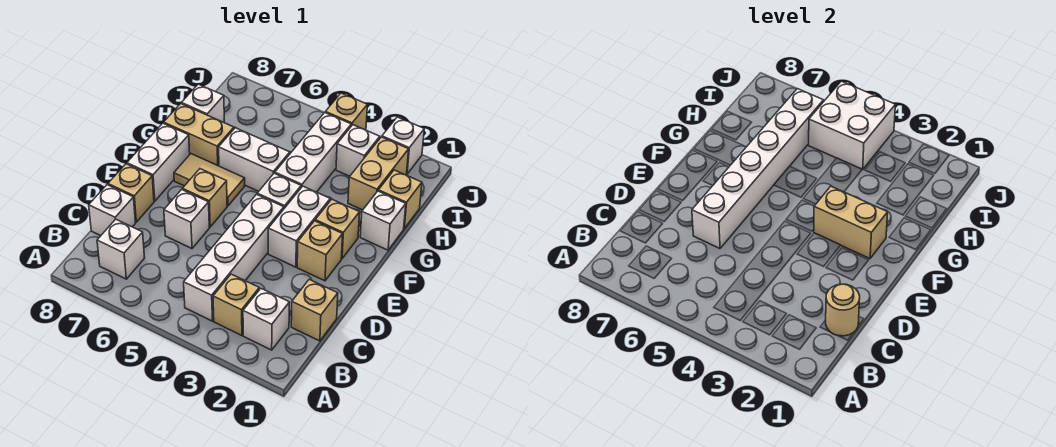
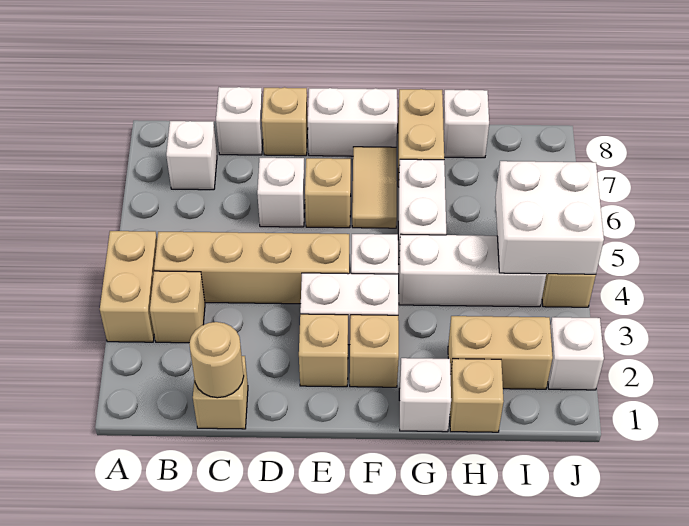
white brick B2 level 1 -> none
white brick B4:E4 level 1 -> tan brick B4:E4 level 1
white brick D6:I6 level 2 -> none
tan brick F2:F3 level 2 -> tan brick A3:A4 level 1
white brick I3 level 1 -> none

